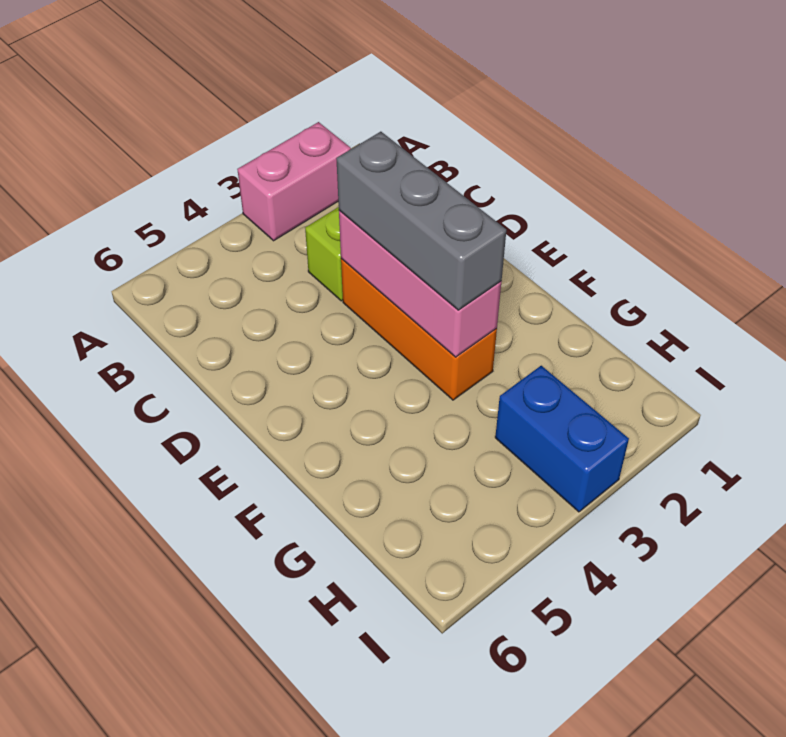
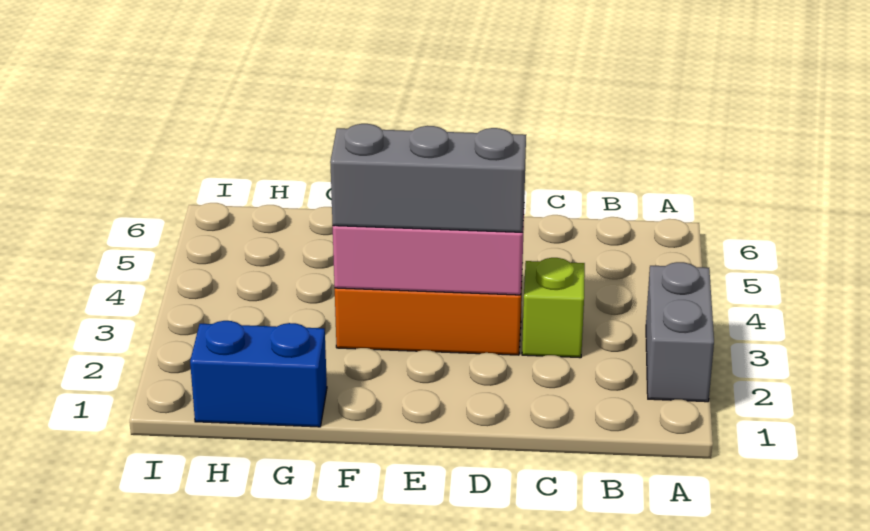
pink brick A2:A3 level 1 -> grey brick A2:A3 level 1
blue brick H3:I3 level 1 -> blue brick G1:H1 level 1

